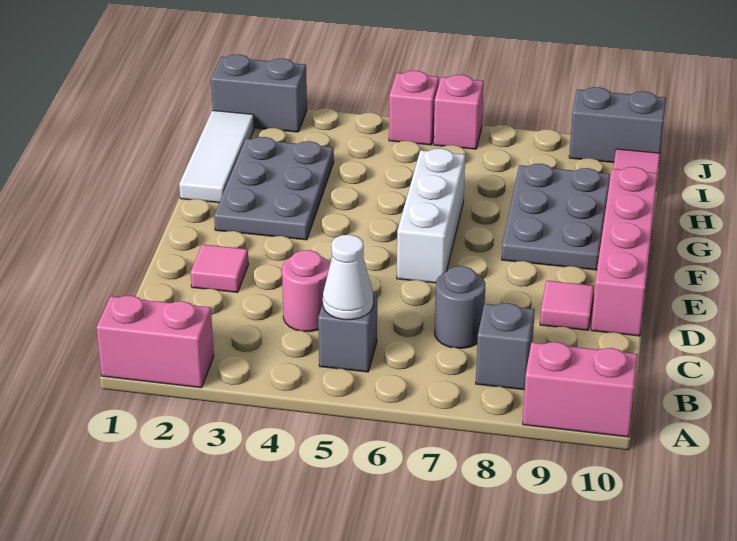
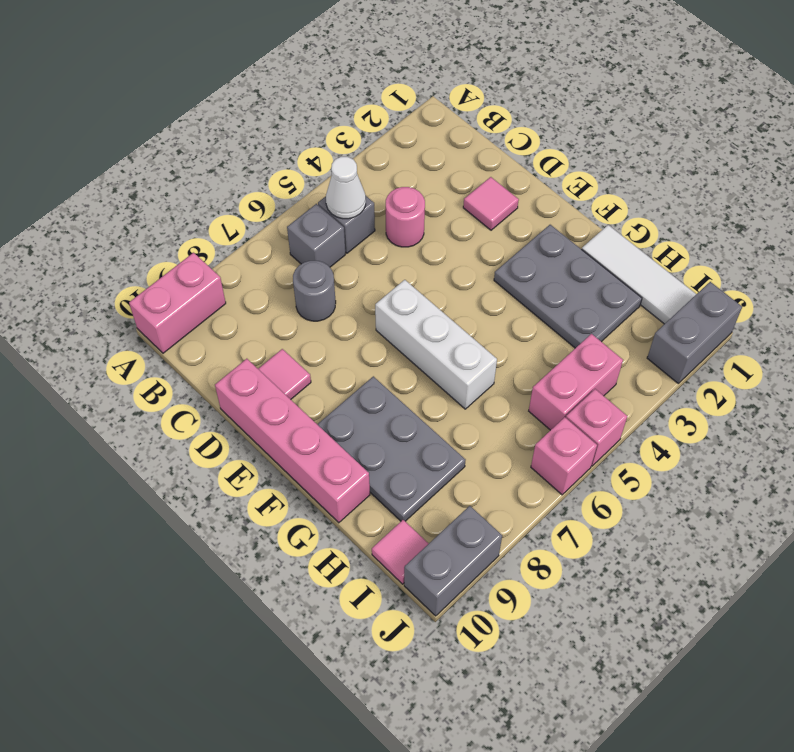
pink brick A1:A2 level 1 -> pink brick I4:I5 level 1
grey brick B8 level 1 -> grey brick B6 level 1

